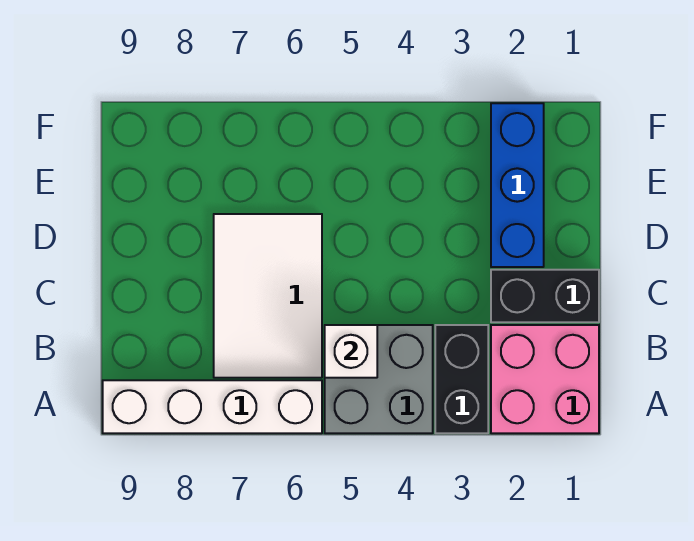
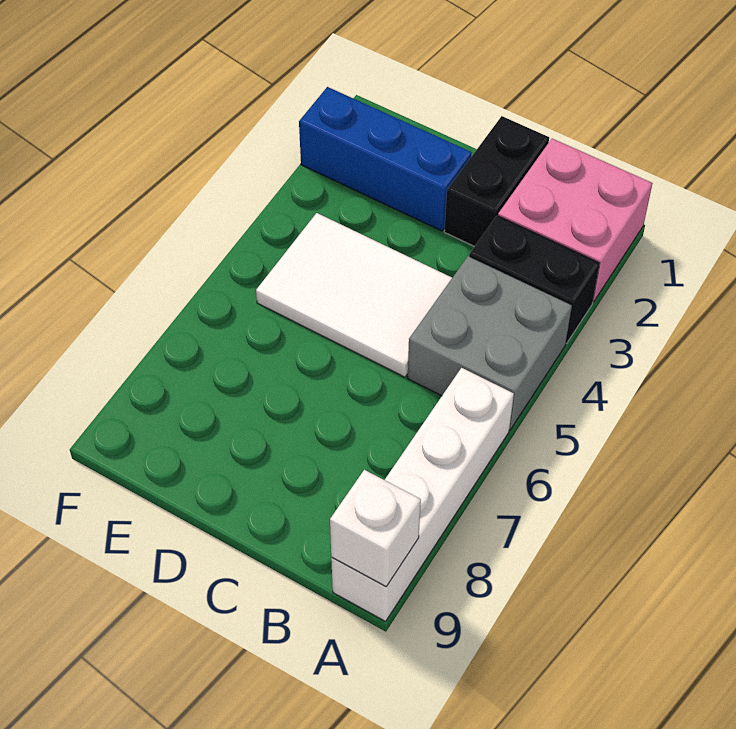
white brick B5 level 2 -> white brick A9 level 2
white tile B6:D7 level 1 -> white tile C4:E5 level 1

